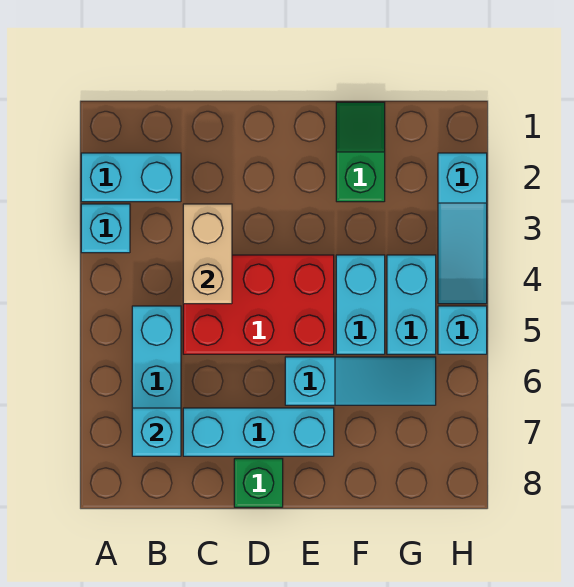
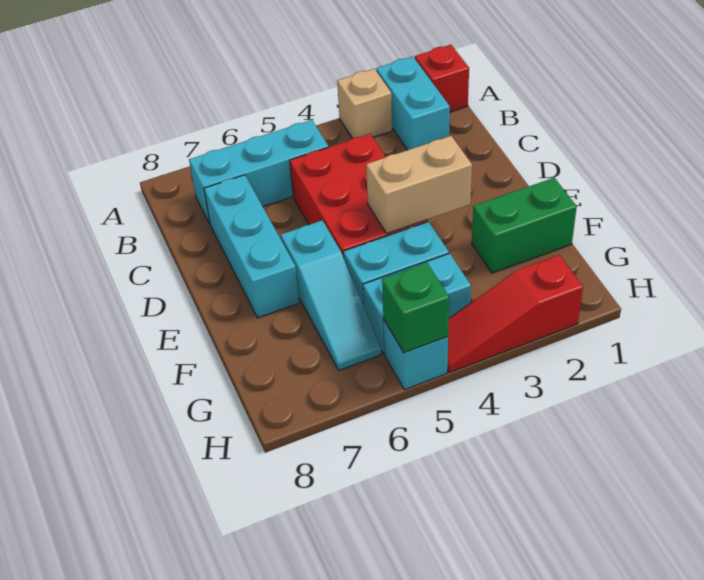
none -> red brick A1 level 1
cyan brick A3 level 1 -> tan brick A3 level 1
cyan brick B7 level 2 -> none
tan brick C3:C4 level 2 -> tan brick E3:E4 level 2
green brick D8 level 1 -> green brick H5 level 2
green slope F1:F2 level 1 top 2 -> green brick F1:F2 level 1
cyan slope H2:H4 level 1 top 2 -> red slope H2:H4 level 1 top 2

